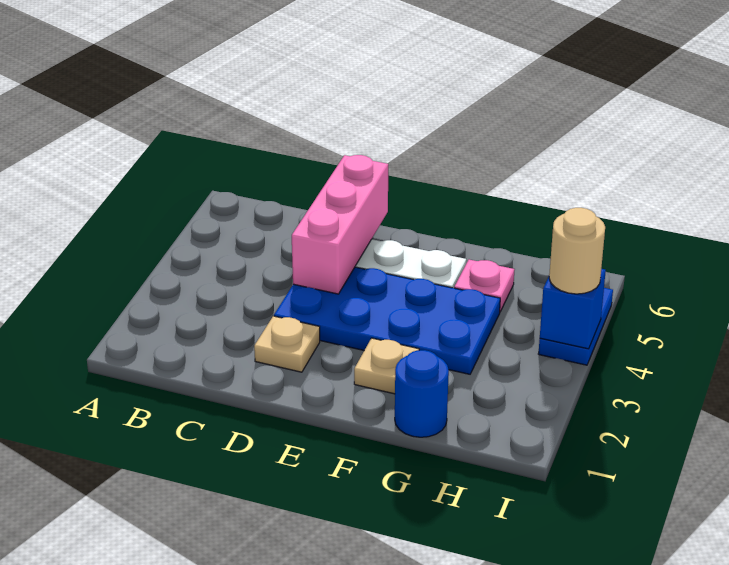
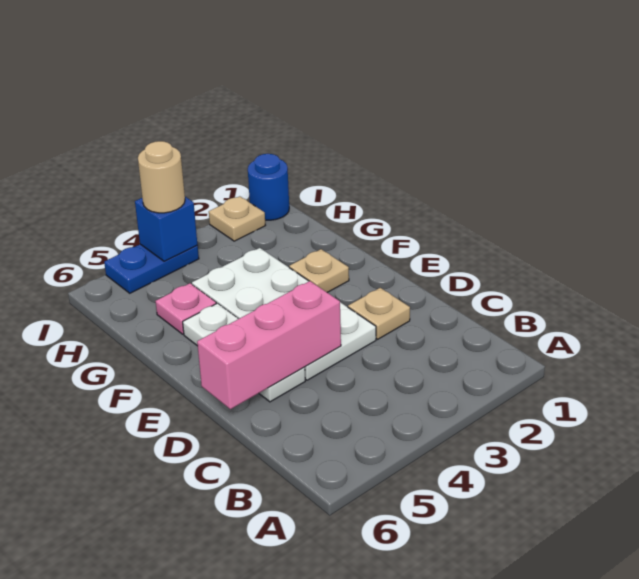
blue plate D3:G4 level 1 -> white plate D3:G4 level 1
blue round brick G1 level 1 -> blue round brick I1 level 1
none -> tan plate I2 level 1

